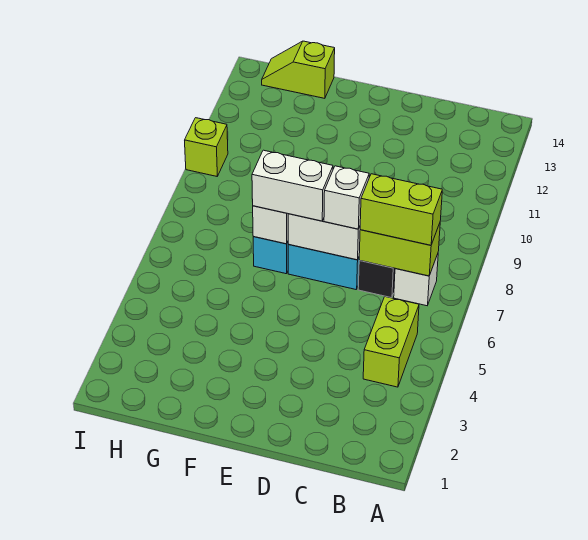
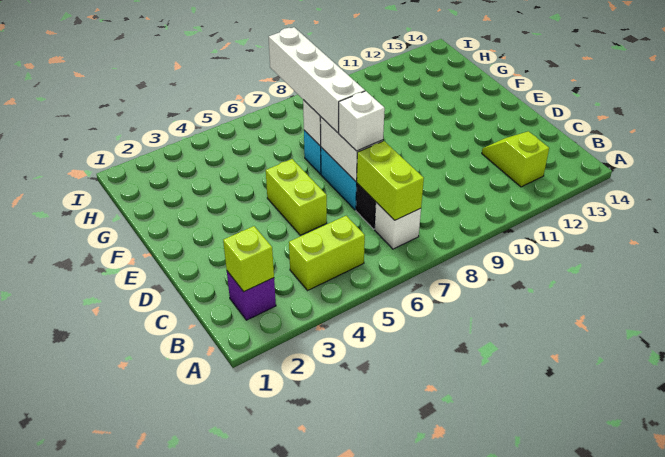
none -> purple brick B2 level 1
lime brick B7:C7 level 3 -> lime brick D5:E5 level 1
white brick E7:F7 level 3 -> white brick E7:H7 level 3
lime slope G14:H14 level 1 top G -> lime slope B12:C12 level 1 top B
lime brick I10 level 1 -> lime brick B2 level 2

